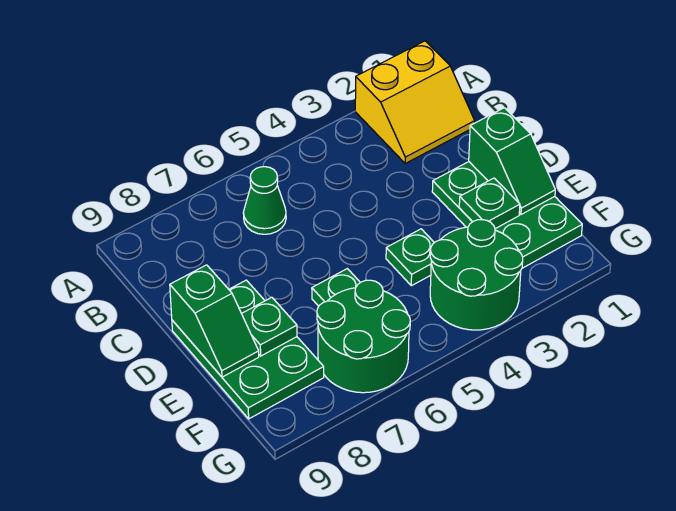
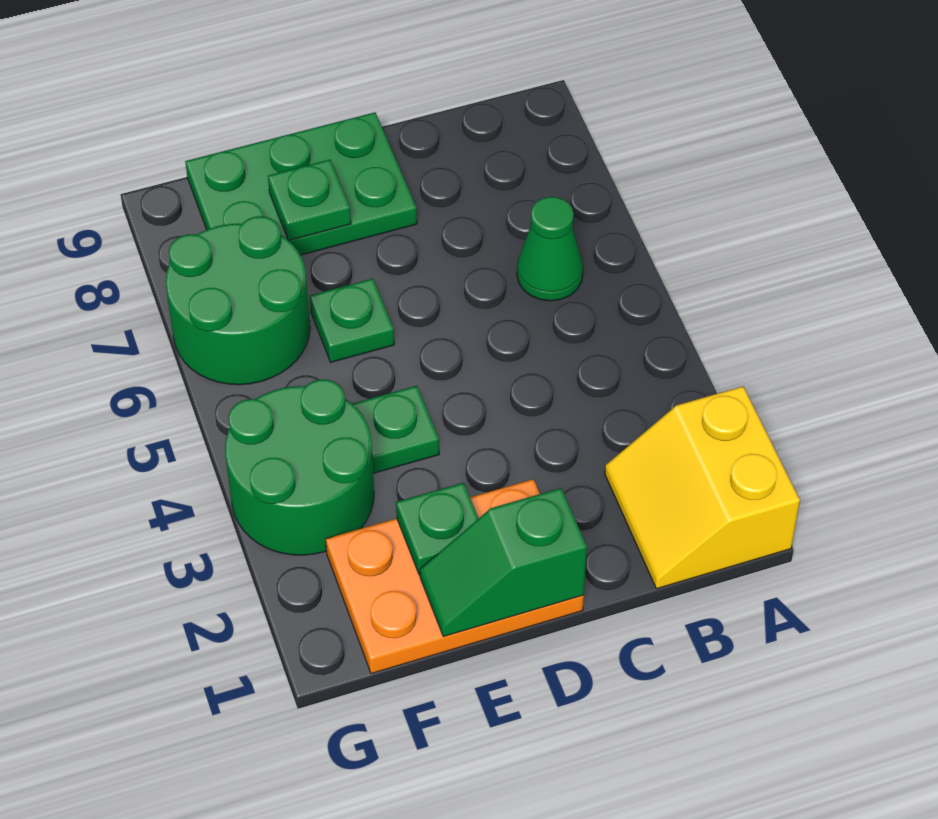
green plate D1:F2 level 1 -> orange plate D1:F2 level 1
green slope D9:E9 level 2 top D -> none

